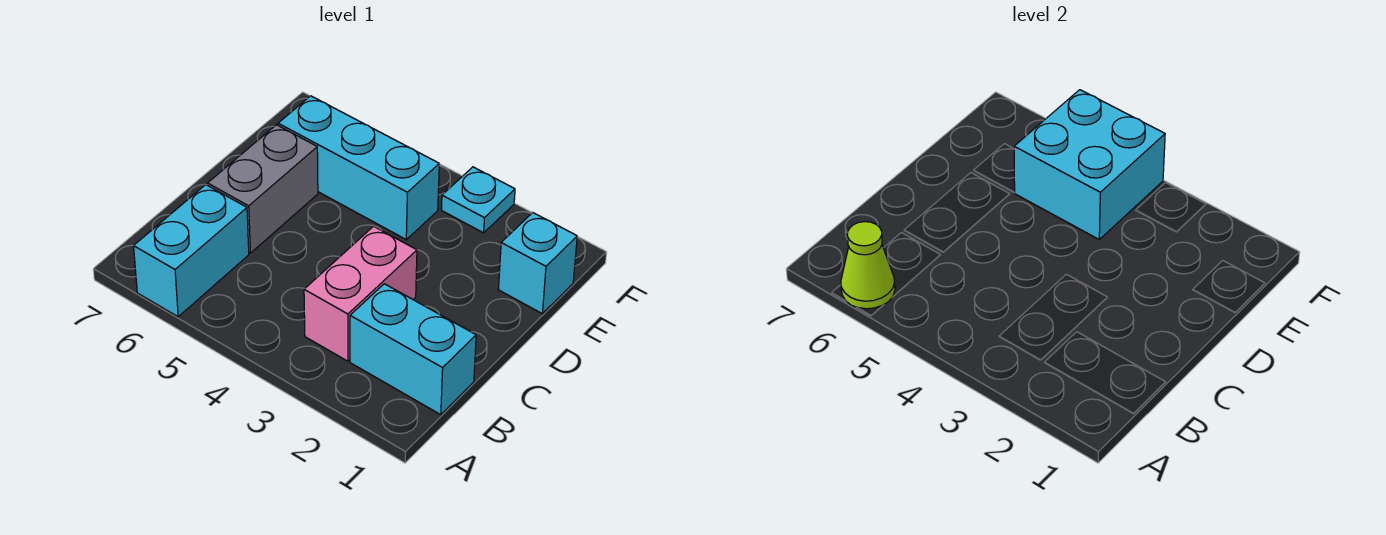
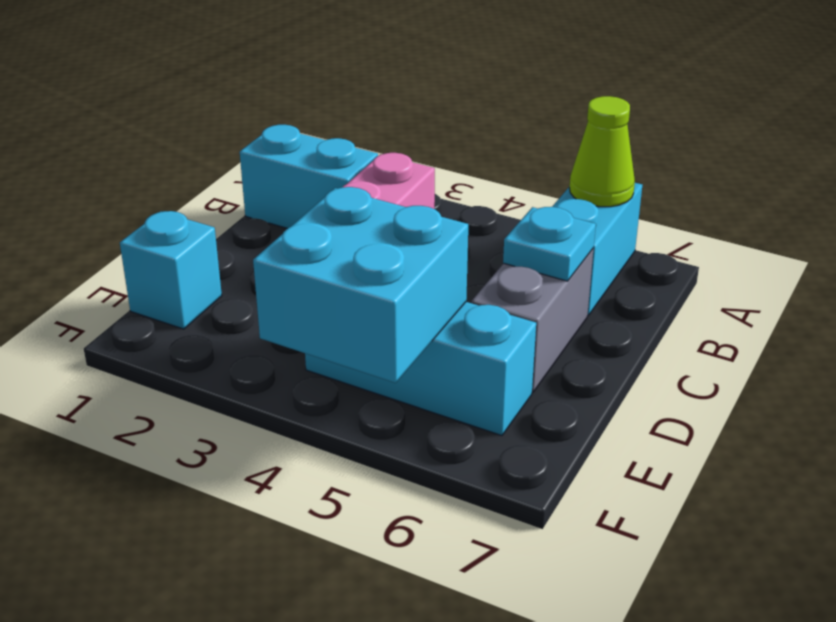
cyan plate F3 level 1 -> cyan plate C6 level 2

